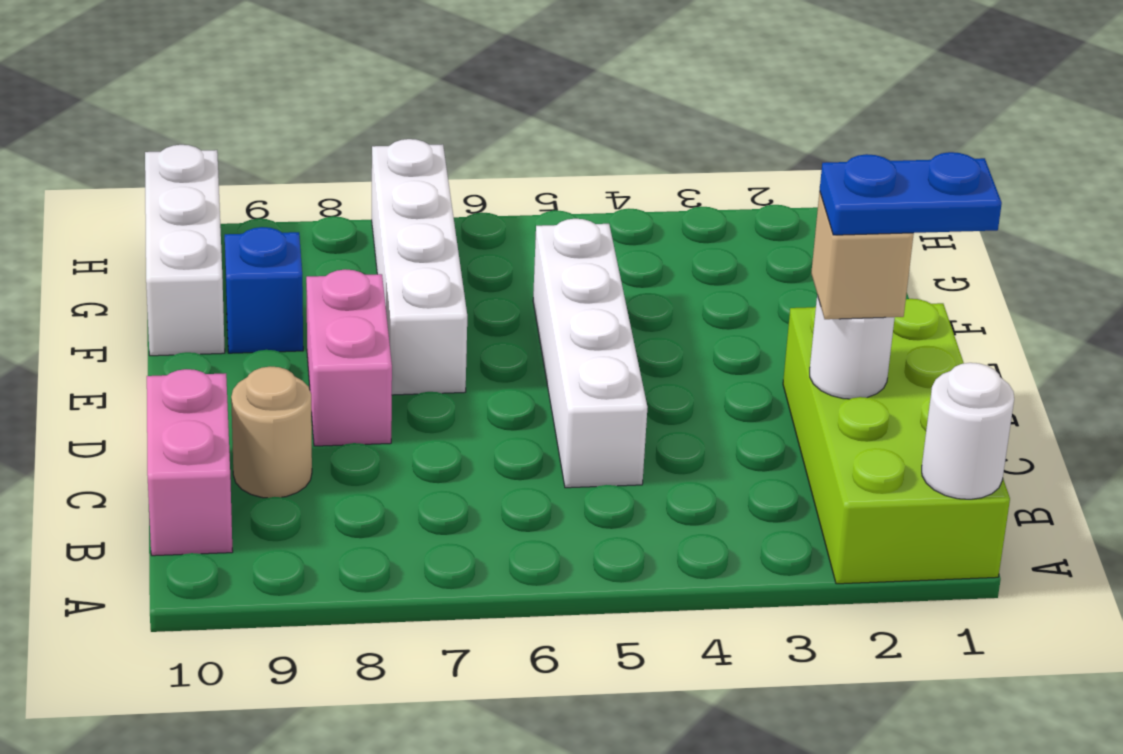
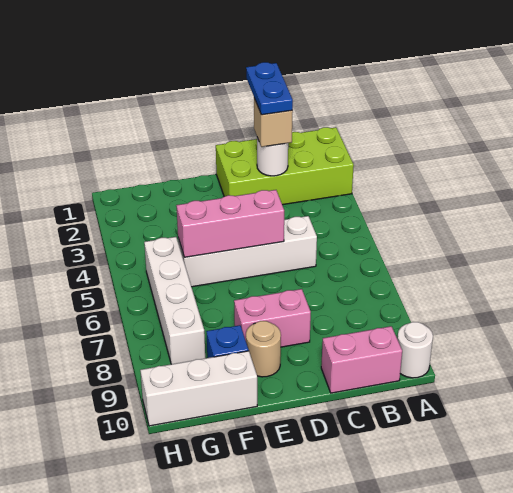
white round brick A1 level 2 -> white round brick A10 level 1
tan round brick C9 level 1 -> tan round brick E9 level 1
none -> pink brick D5:F5 level 2
white brick E7:H7 level 1 -> white brick G5:G8 level 1

